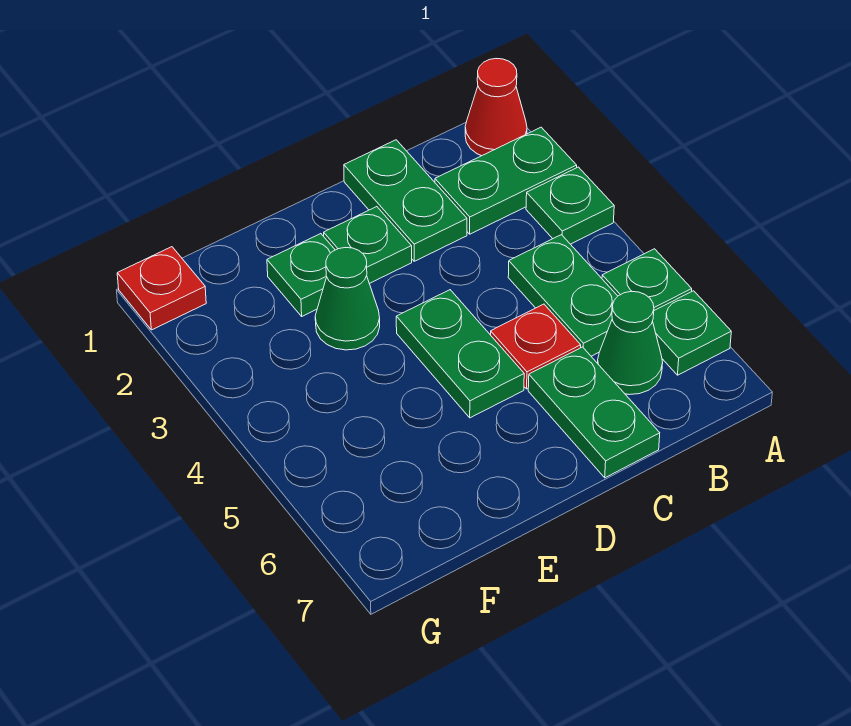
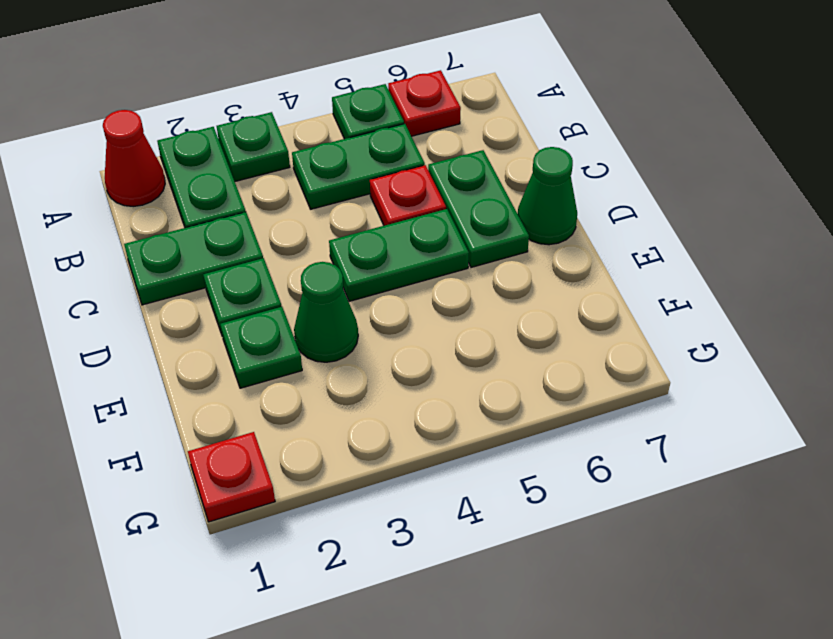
green plate A6 level 1 -> red plate A6 level 1
green cone B6 level 1 -> green cone D7 level 1
green plate C6:C7 level 1 -> green plate C6:D6 level 1

